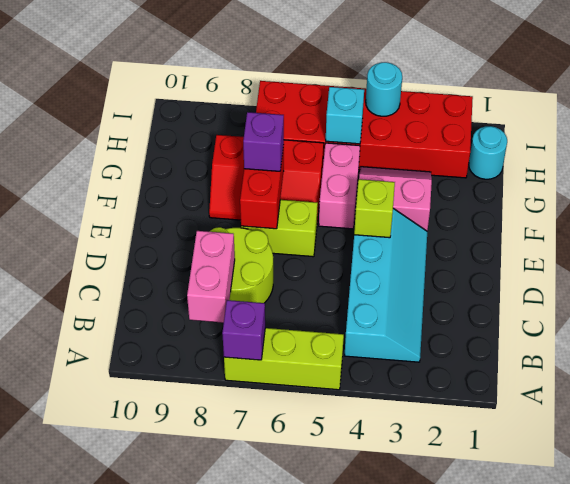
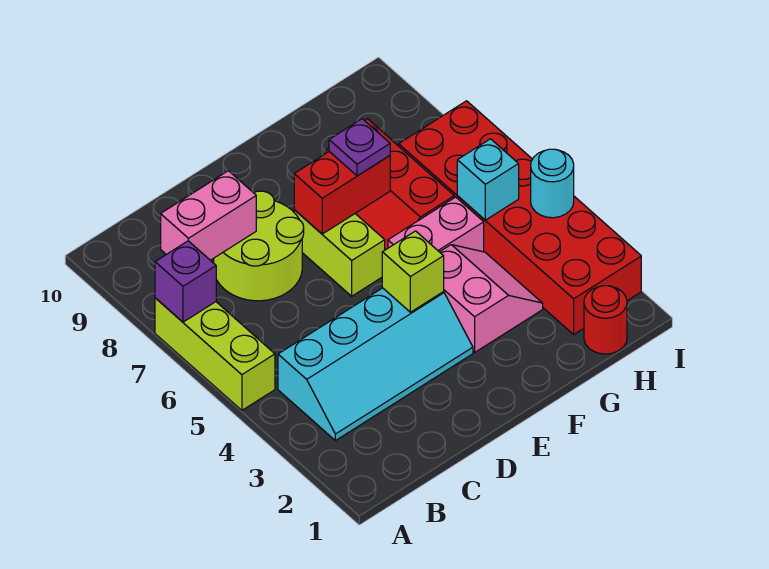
purple brick F7 level 3 -> purple plate F7 level 3
cyan round brick H1 level 1 -> red round brick H1 level 1

